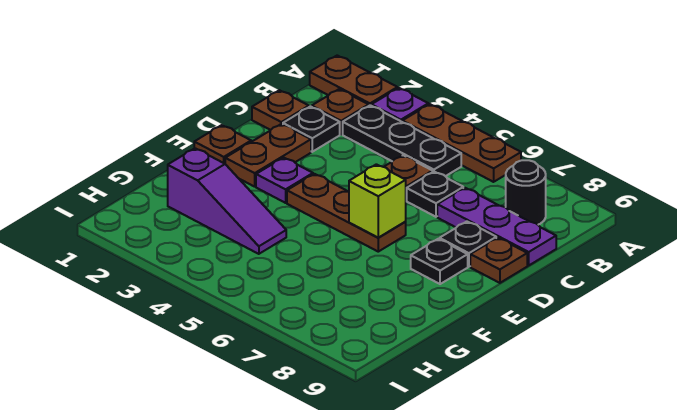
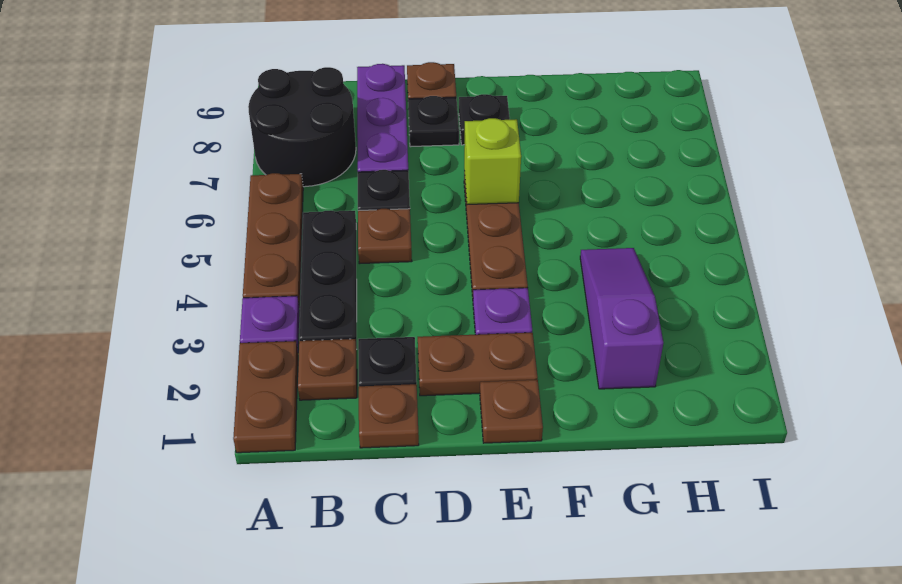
black round brick B8 level 1 -> black round brick A7:B8 level 1

